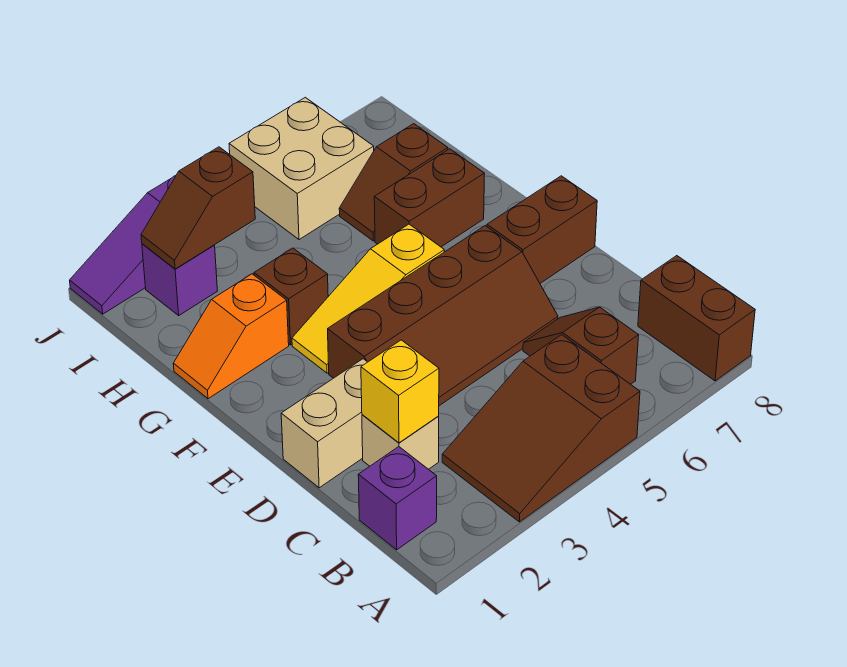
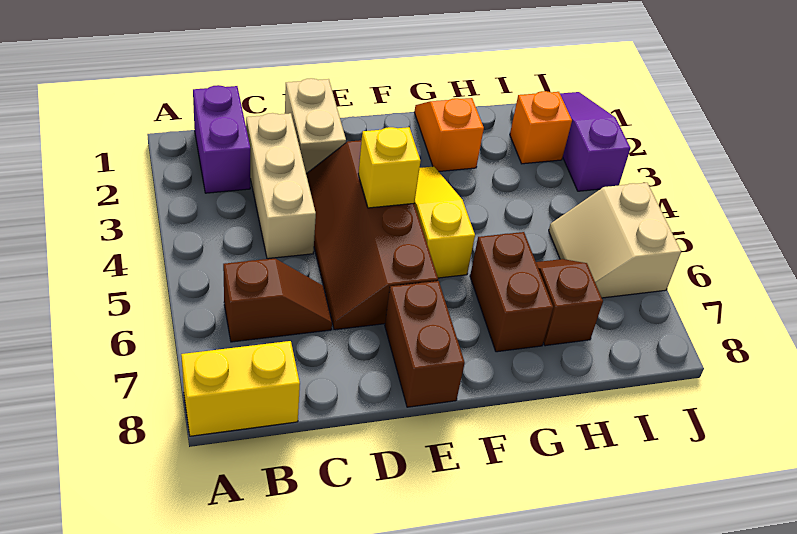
brown slope A3:B5 level 1 top 5 -> none
brown brick A8:B8 level 1 -> yellow brick A8:B8 level 1
purple brick B1 level 1 -> purple brick B1:B2 level 1
tan brick C2 level 1 -> tan brick C2:C4 level 1
yellow brick C2 level 2 -> yellow brick E4 level 2
brown brick G3 level 1 -> none
purple brick I2 level 1 -> orange brick I2 level 1
brown slope I2:I3 level 2 top 3 -> none
tan brick I5:J6 level 1 -> tan slope I5:J6 level 1 top J

